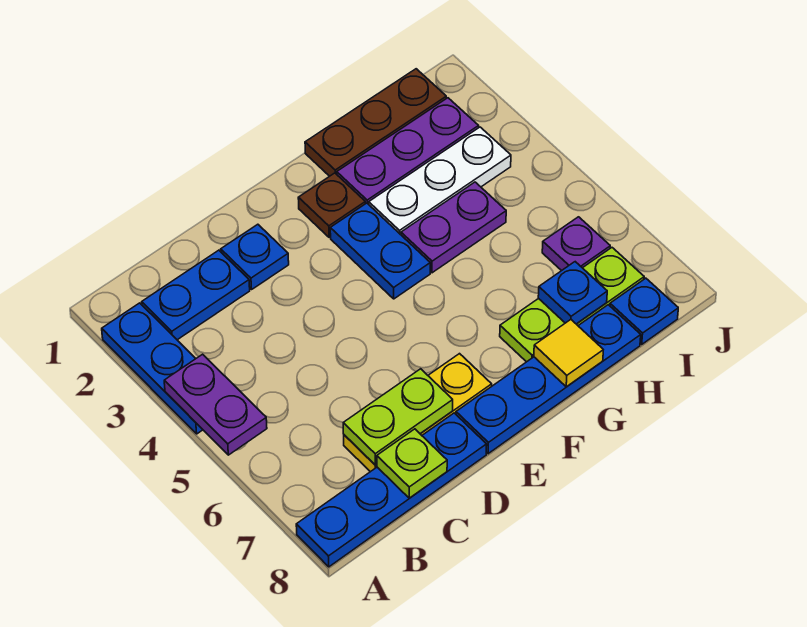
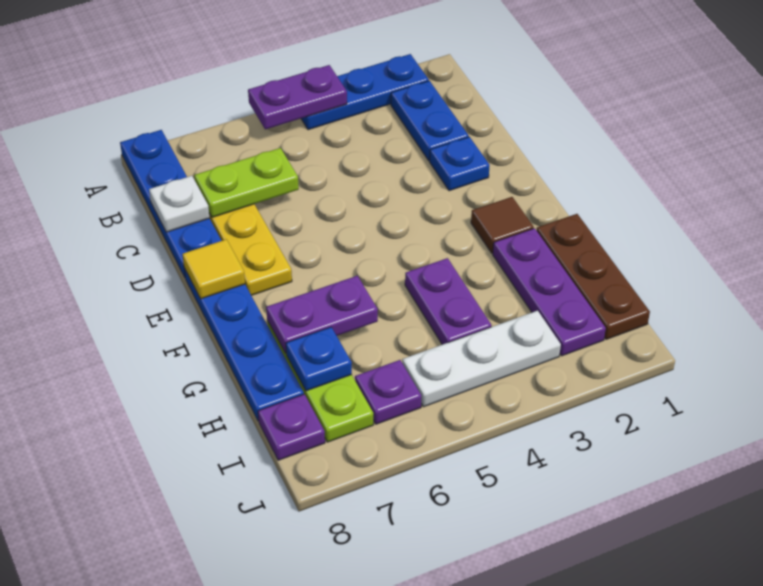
lime plate C7:D7 level 2 -> lime plate C6:C7 level 2
lime plate C8 level 2 -> white plate C8 level 2
brown plate F2 level 1 -> brown tile F2 level 1
blue plate F3:F4 level 1 -> none
white plate G3:I3 level 1 -> white plate I3:I5 level 1
none -> purple plate G6:G7 level 2
yellow tile G8 level 2 -> yellow tile E8 level 2
blue plate I8 level 1 -> purple plate I8 level 1

